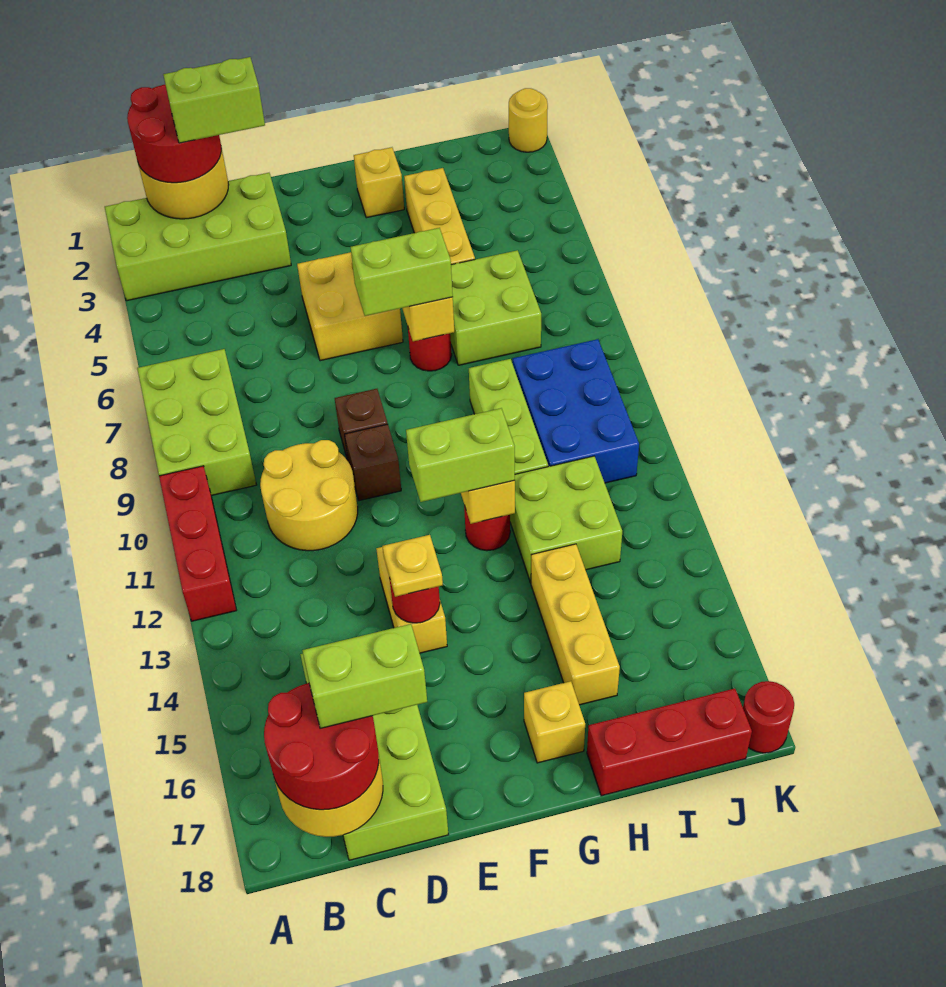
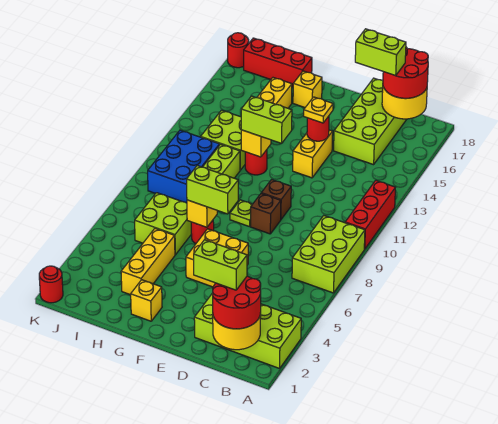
yellow round brick C10:D11 level 1 -> none
none -> lime plate F9 level 1
yellow round brick K1 level 1 -> red round brick K1 level 1

